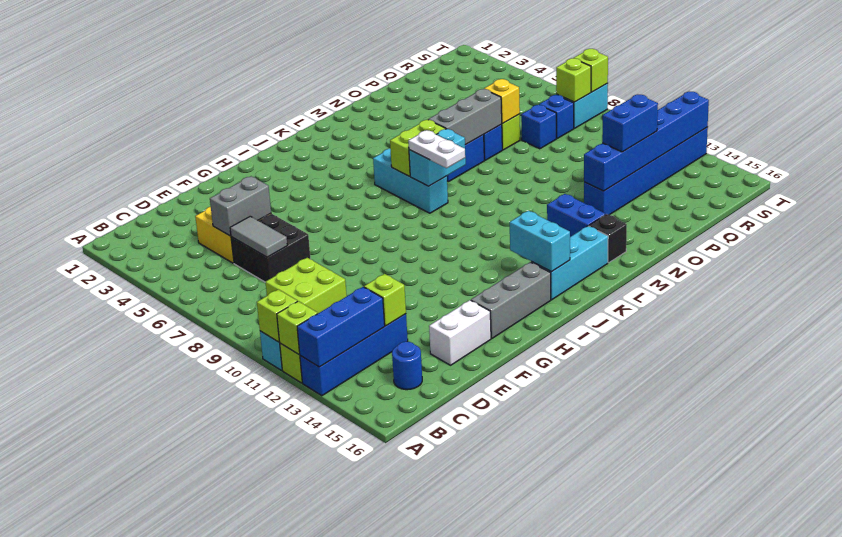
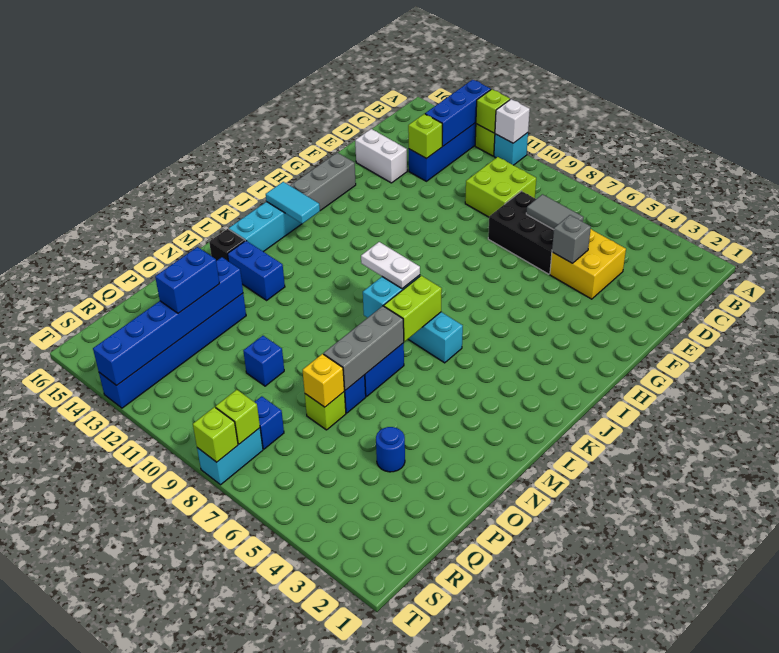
lime brick A11 level 2 -> white brick A11 level 2
blue round brick C15 level 1 -> blue round brick P4 level 1
grey brick D5:E5 level 2 -> grey brick E5 level 2
black brick D6:E7 level 1 -> black brick D6:E8 level 1
white brick E15:F15 level 1 -> white brick E14:E15 level 1
cyan brick J14:J15 level 2 -> cyan tile J14:J15 level 2
blue brick Q8 level 1 -> blue brick P10 level 1

